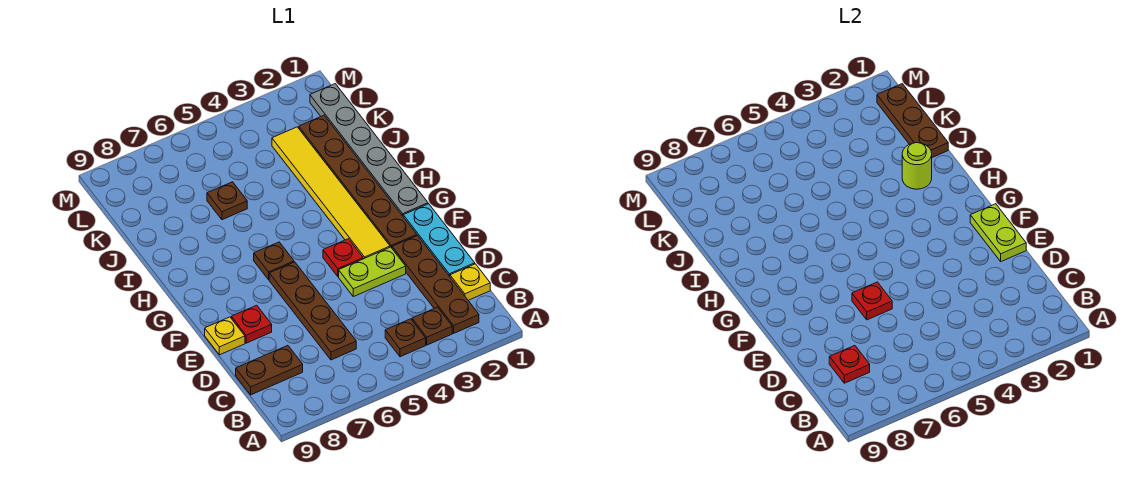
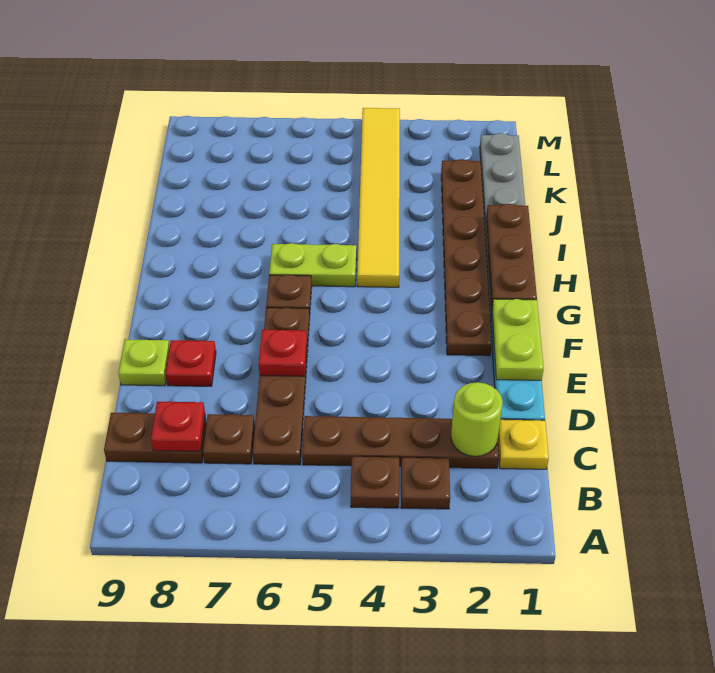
brown plate B2:E2 level 1 -> brown plate C2:C5 level 1
lime plate E3:E4 level 1 -> lime plate H5:H6 level 1
yellow plate E9 level 1 -> lime plate E9 level 1
yellow tile F3:K3 level 1 -> yellow tile H4:M4 level 1
red plate F4 level 1 -> none
lime round brick I2 level 2 -> lime round brick C2 level 2
brown plate J1:L1 level 2 -> brown plate G1:I1 level 2
brown plate J6 level 1 -> brown plate C7 level 1

